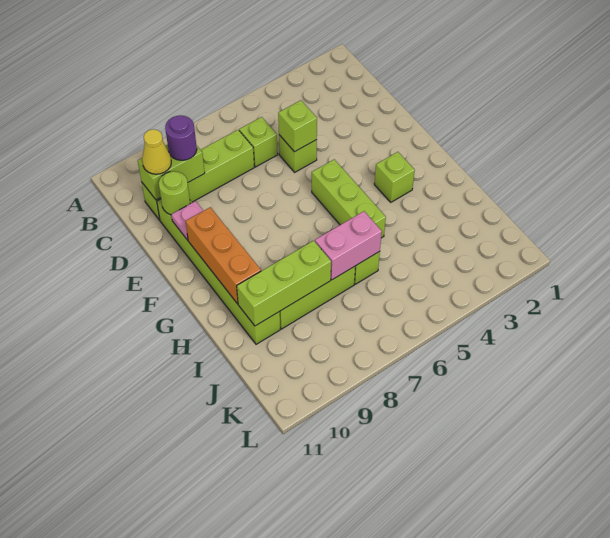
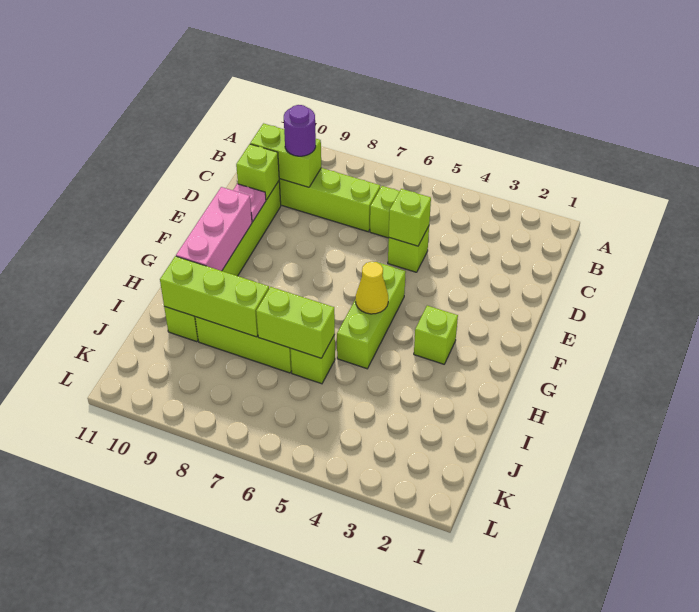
yellow cone C10 level 3 -> yellow cone G5 level 2
lime round brick D10 level 2 -> lime brick D10 level 2
orange brick F10:H10 level 2 -> pink brick F10:H10 level 2
pink brick I6:I7 level 2 -> lime brick I6:I7 level 2

